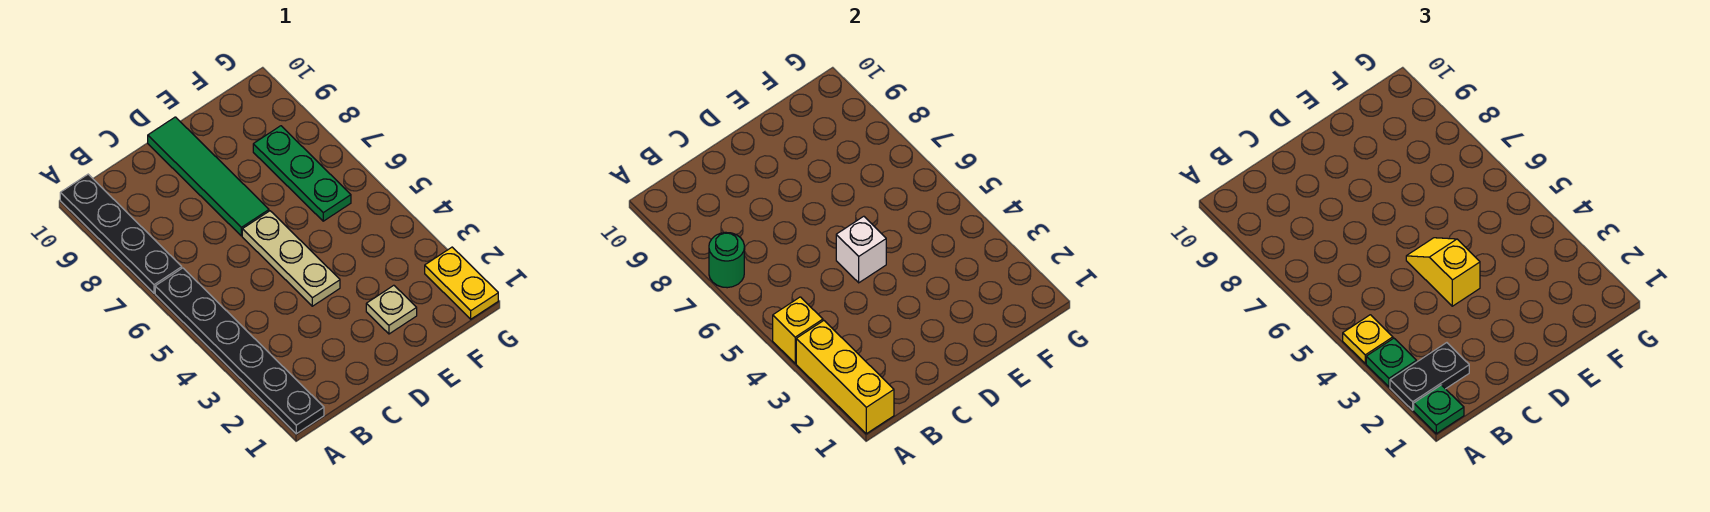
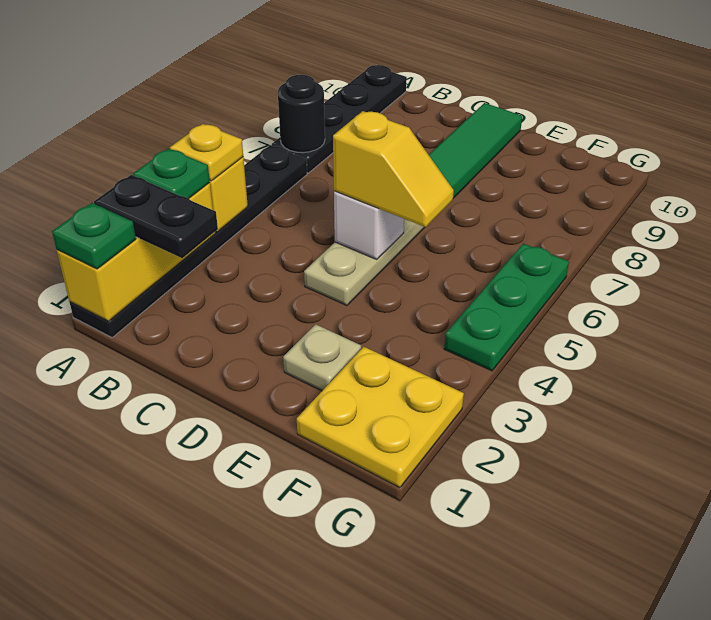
green round brick A7 level 2 -> black round brick A7 level 2
yellow slope D4:D5 level 3 top 4 -> yellow slope D5:E5 level 3 top D
green plate F6:F8 level 1 -> green plate G4:G6 level 1
yellow plate G1:G2 level 1 -> yellow plate F1:G2 level 1

